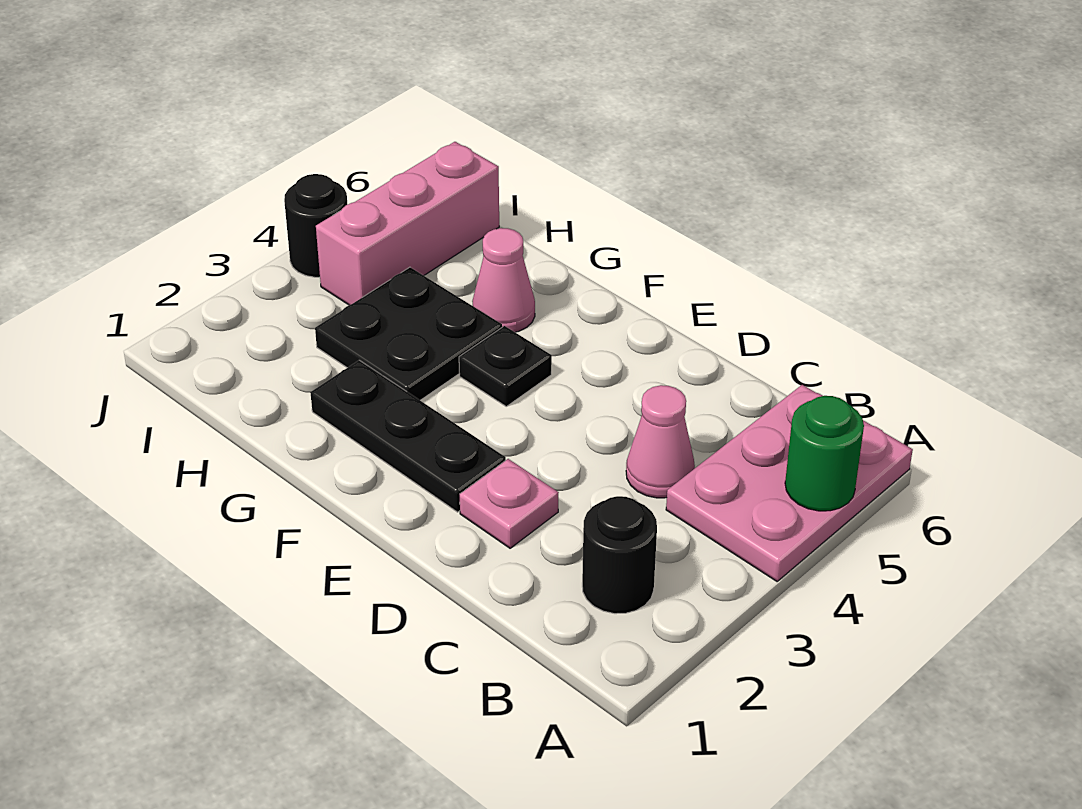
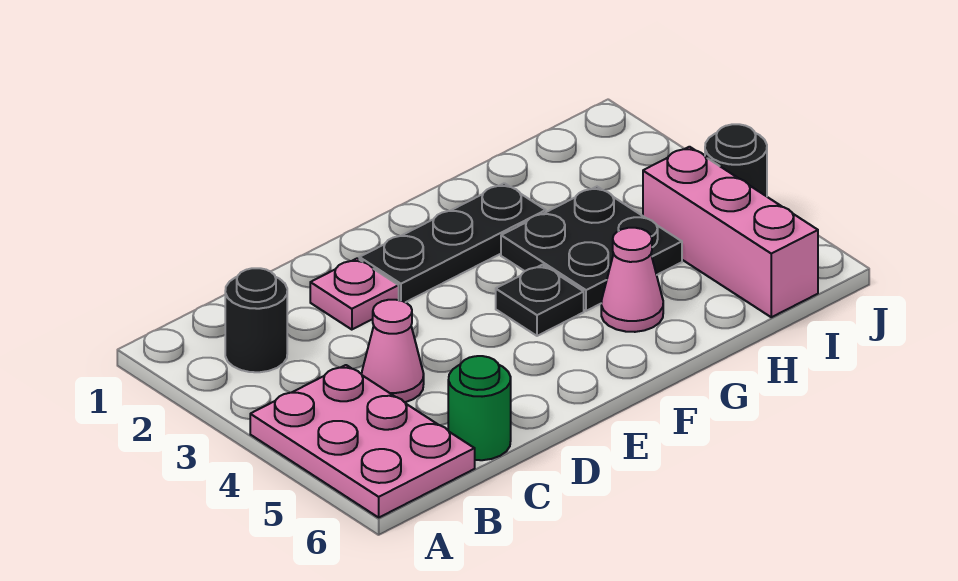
green round brick A5 level 2 -> green round brick C6 level 1

